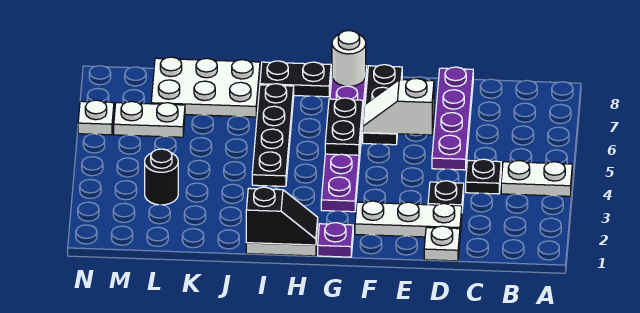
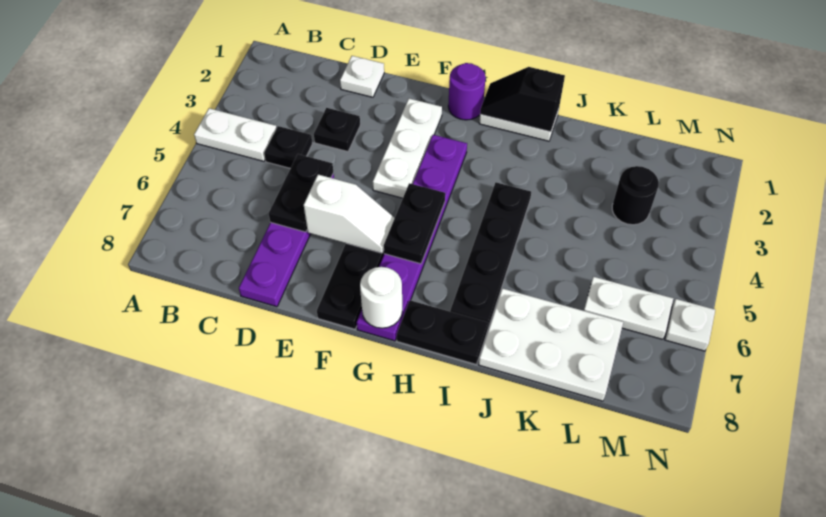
white plate D2:F2 level 1 -> white plate F2:F4 level 1
none -> black plate D5:D6 level 2
purple plate G1 level 1 -> purple round brick G1 level 1

